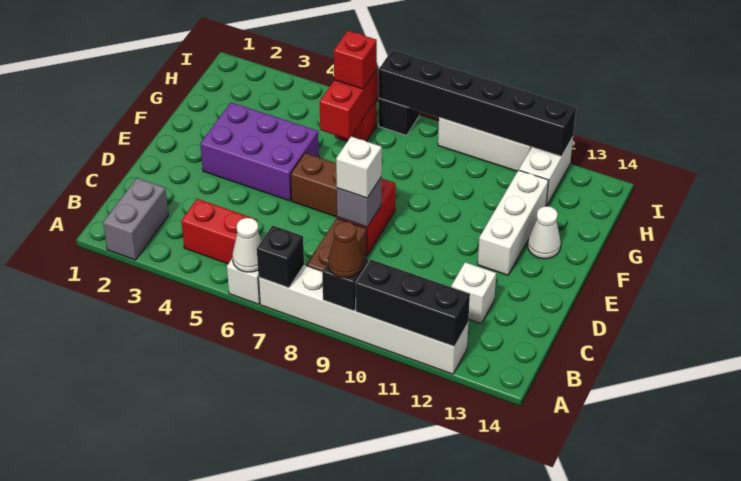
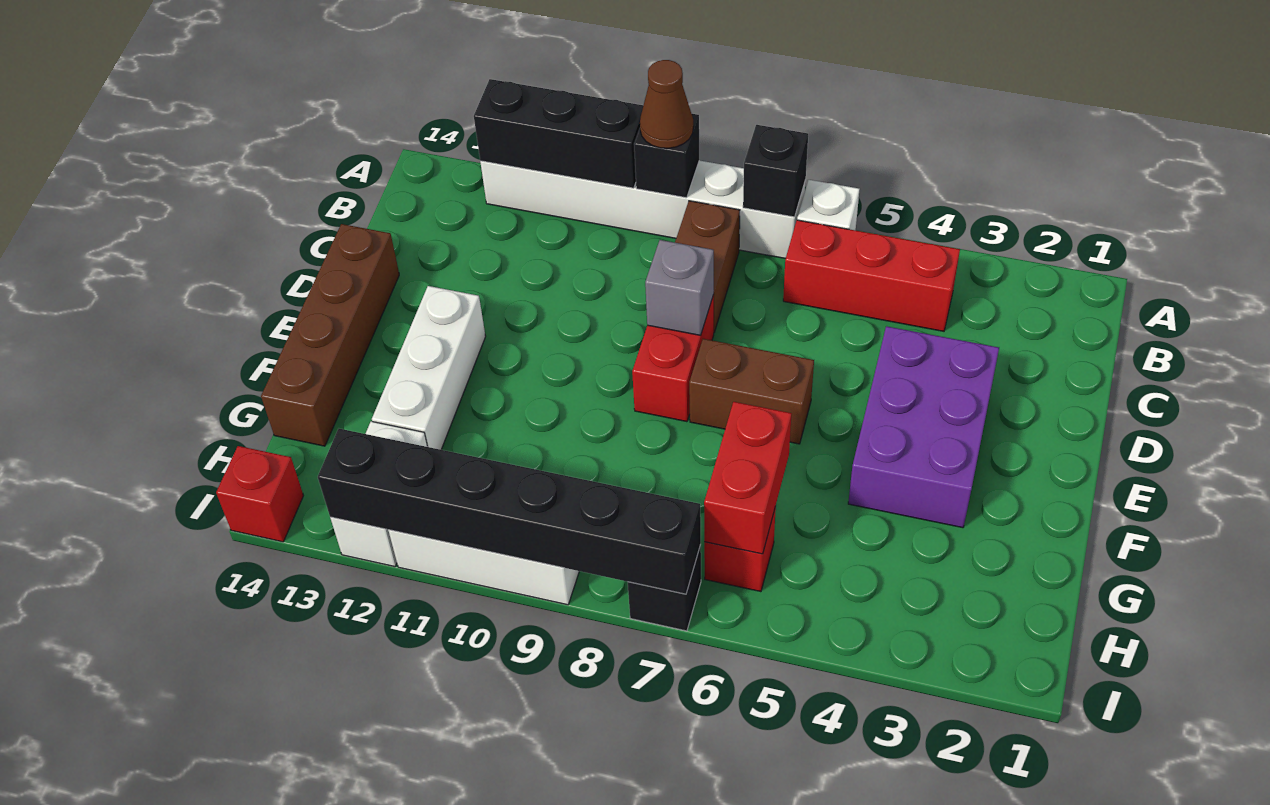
grey brick A2:B2 level 1 -> none
white cone A6 level 2 -> none
red brick B4:B5 level 1 -> red brick B4:B6 level 1
white brick C12 level 1 -> none
white brick D8 level 3 -> none
none -> brown brick D14:G14 level 1
purple brick E3:F5 level 1 -> purple brick D3:F4 level 1
white cone F13 level 1 -> none
red brick H6 level 3 -> red brick I14 level 1

